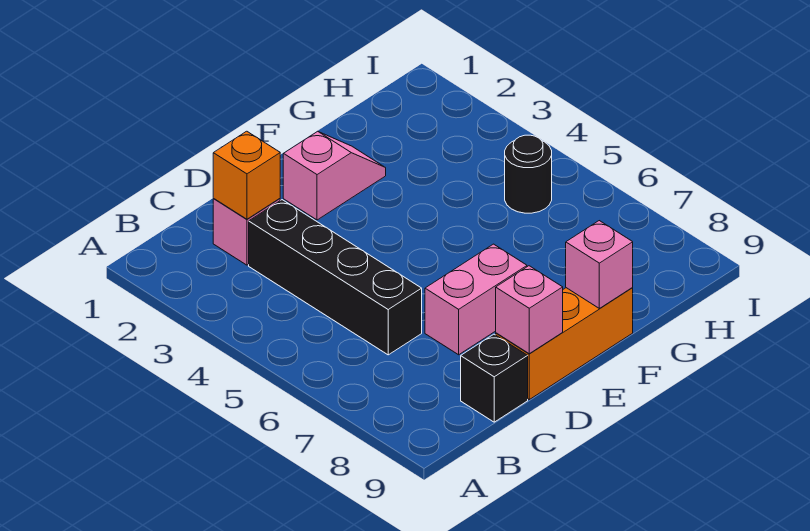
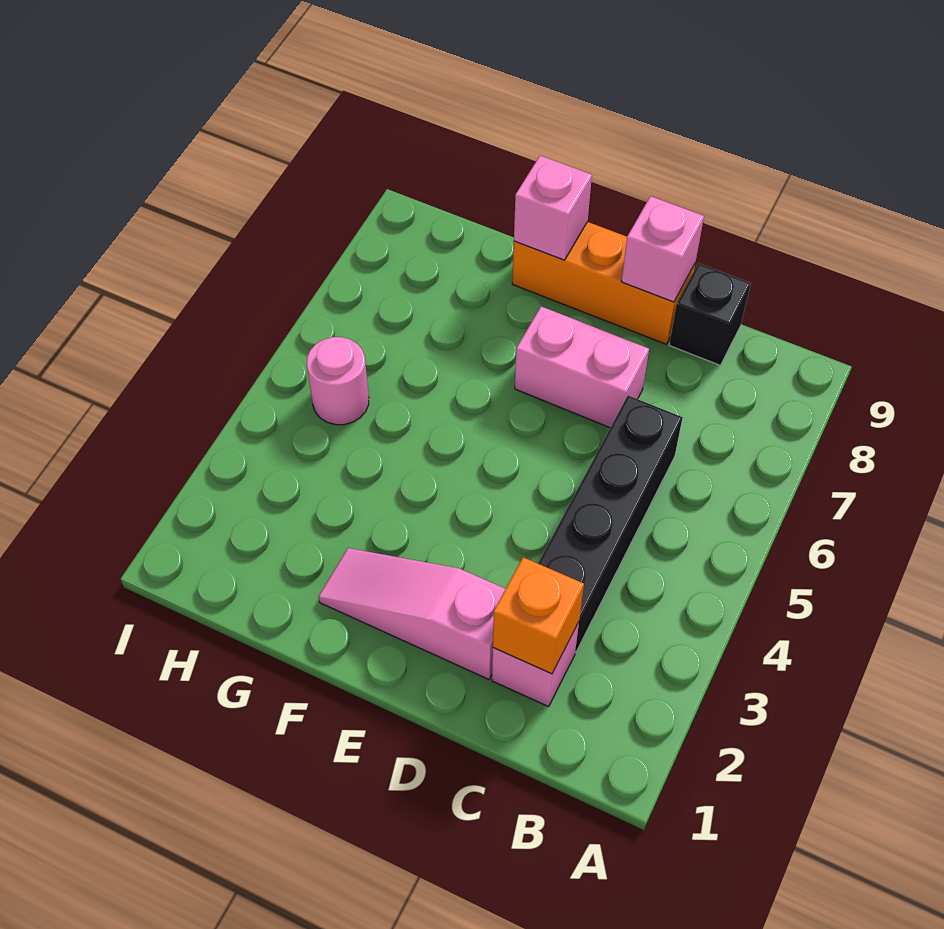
pink slope E2:F2 level 1 top E -> pink slope D2:F2 level 1 top D
black round brick H5 level 1 -> pink round brick H5 level 1

